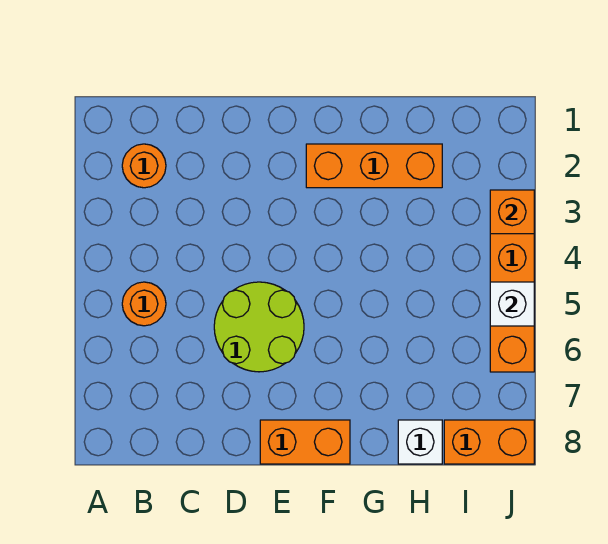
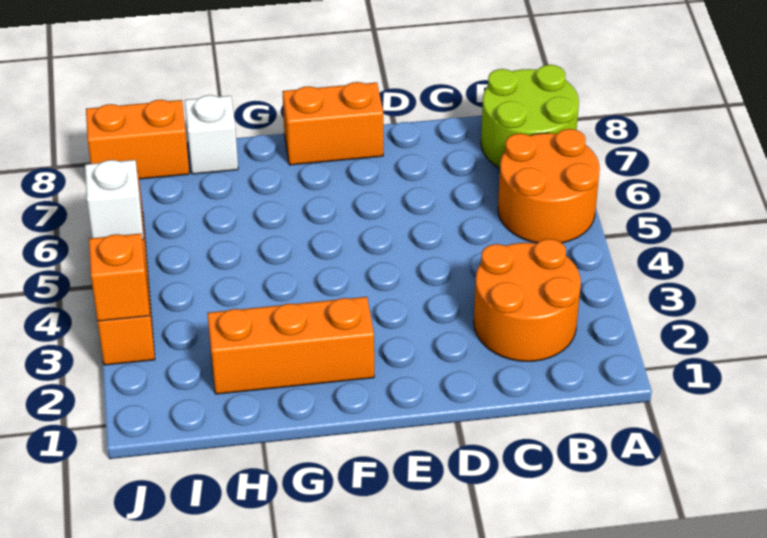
orange round brick B2 level 1 -> orange round brick B2:C3 level 1
orange round brick B5 level 1 -> orange round brick A5:B6 level 1
lime round brick D5:E6 level 1 -> lime round brick A7:B8 level 1

